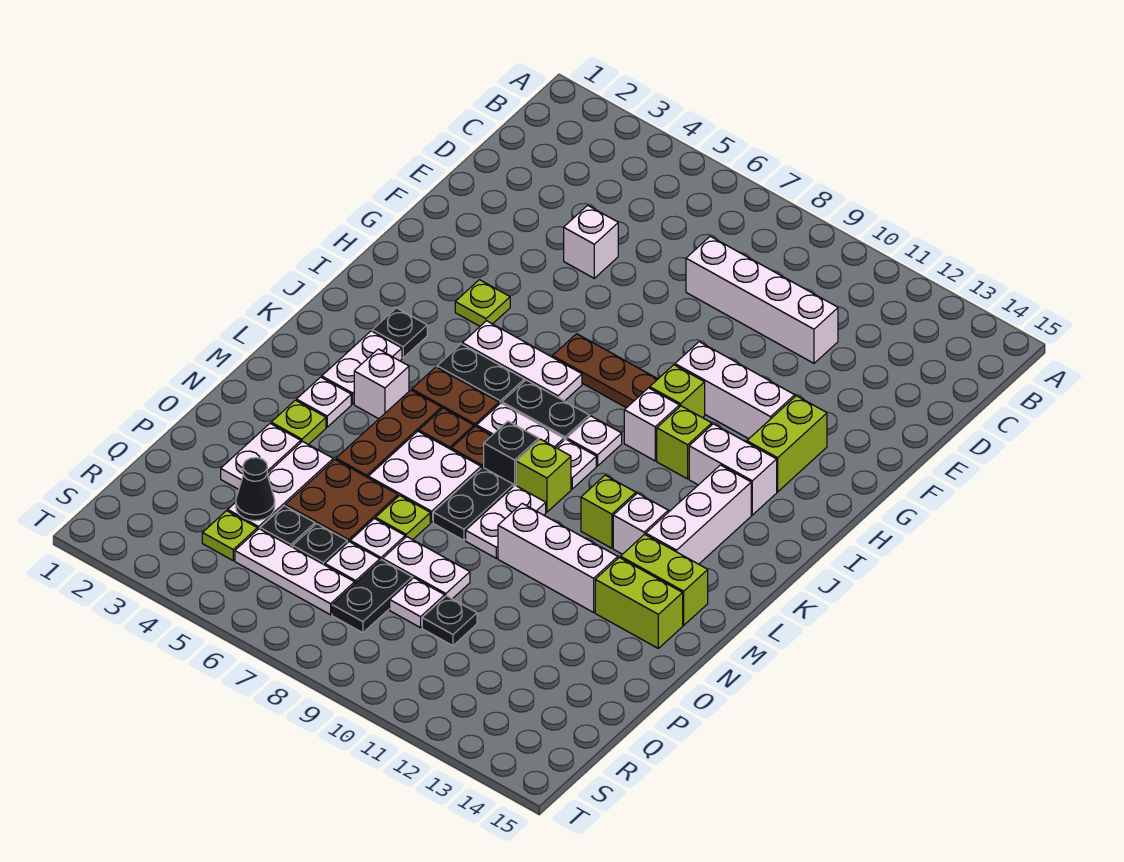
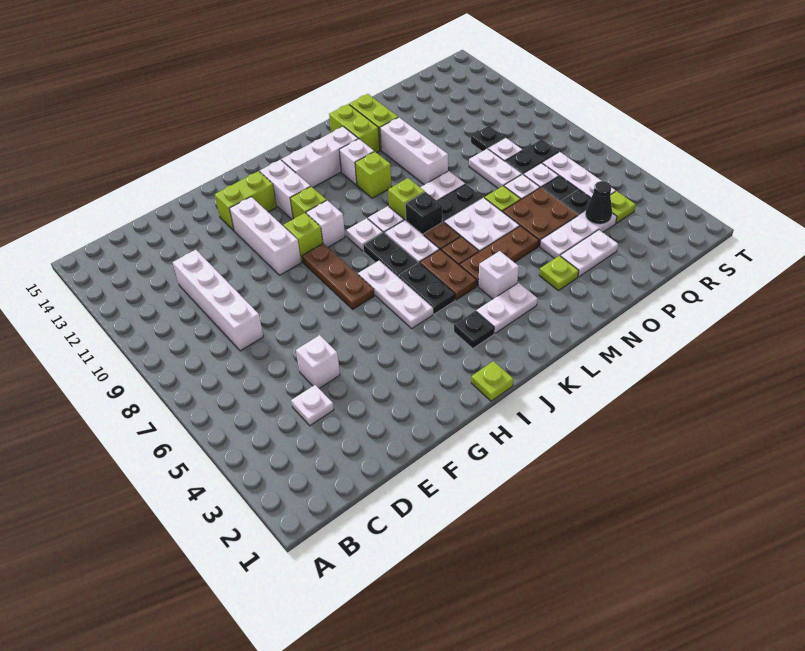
lime plate H4 level 1 -> lime plate I1 level 1
white plate M3 level 1 -> white plate D4 level 1

